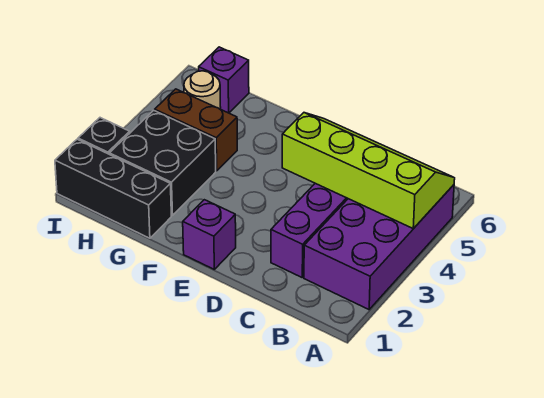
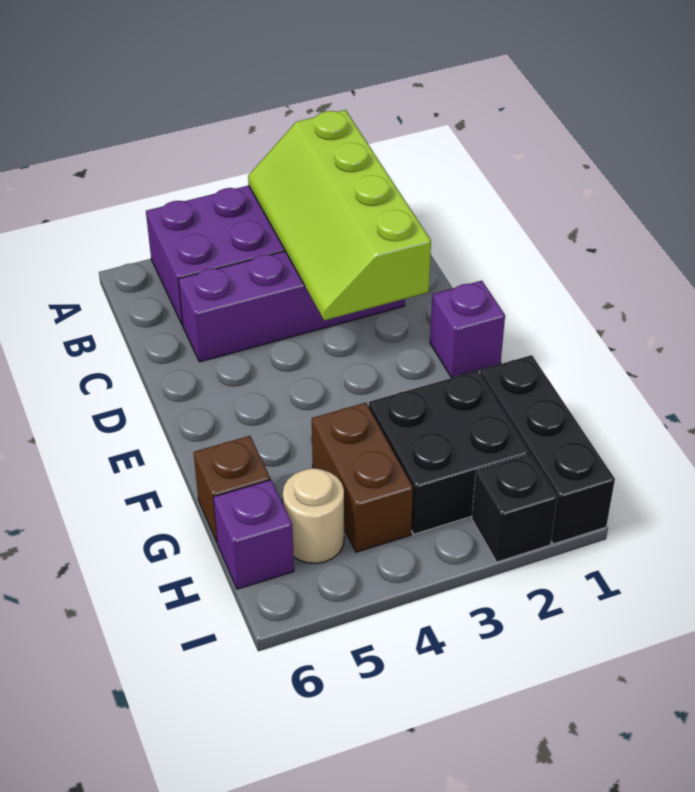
lime slope A4:D5 level 2 top 4 -> lime slope A2:D3 level 2 top 2
none -> brown brick G6 level 1

